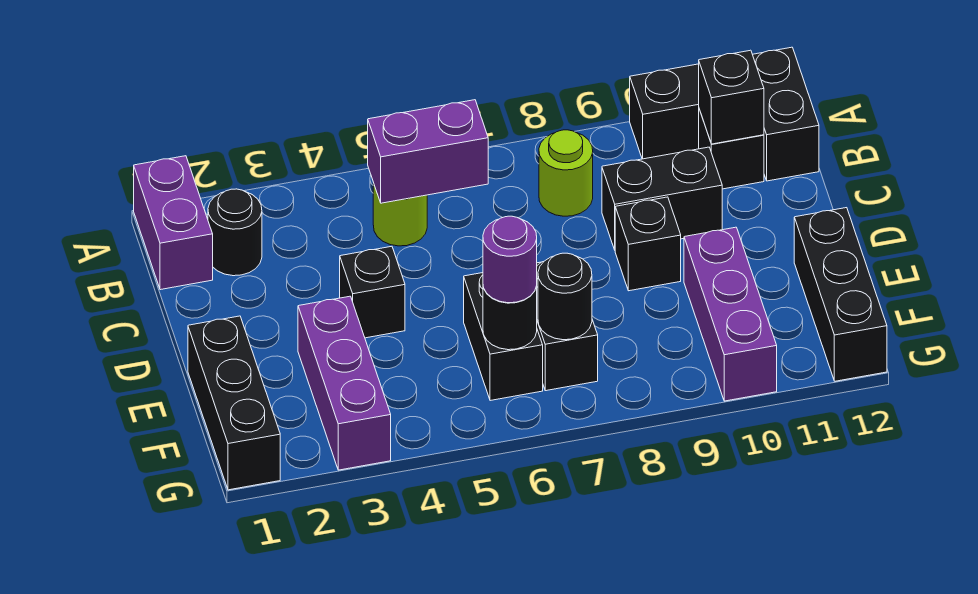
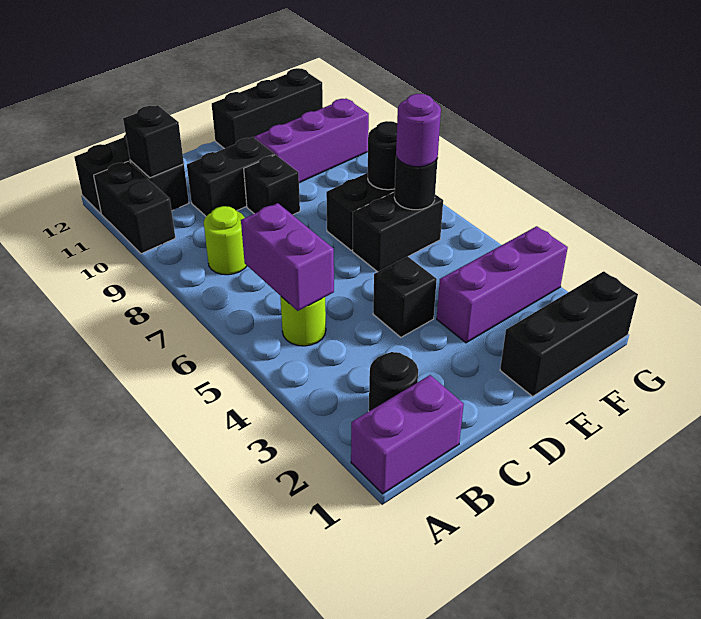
black brick C9:C10 level 1 -> black brick C10:D10 level 1

